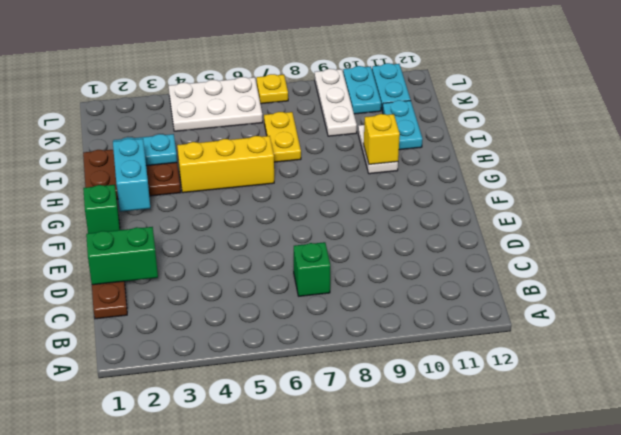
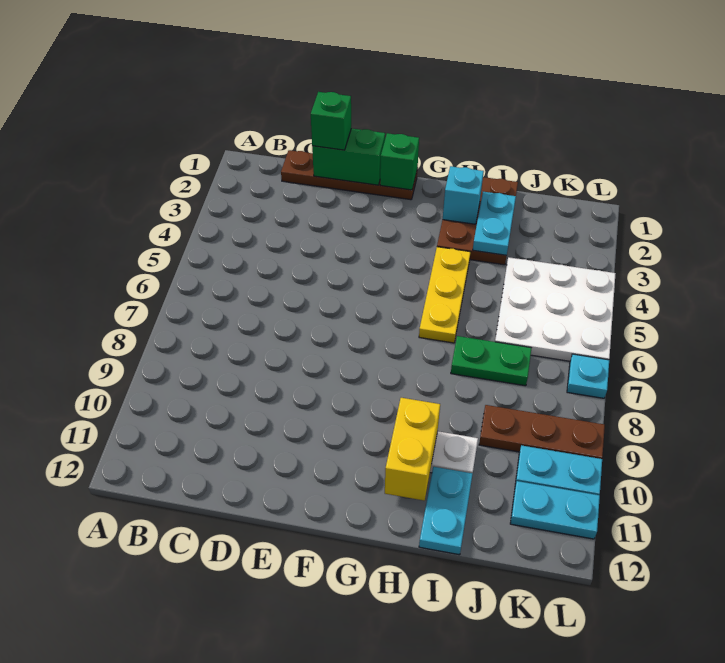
green brick C7 level 1 -> green brick D1 level 3
green brick D1:D2 level 2 -> green brick D1:E1 level 2
cyan brick G2:H2 level 2 -> cyan brick H2 level 2
yellow brick H4:H6 level 1 -> yellow plate H4:H6 level 1
yellow brick H10 level 2 -> yellow brick H10:H11 level 2
yellow plate I7:J7 level 1 -> green plate I7:J7 level 1
cyan plate I11:J11 level 1 -> cyan plate I11:I12 level 1
white plate J9:L9 level 1 -> brown plate J9:L9 level 1
white plate K4:L6 level 1 -> white plate J4:L6 level 1
yellow plate L7 level 1 -> cyan plate L7 level 1

